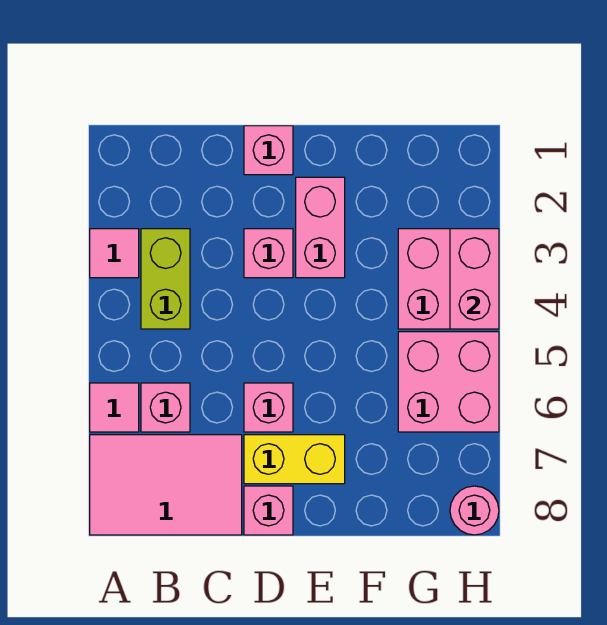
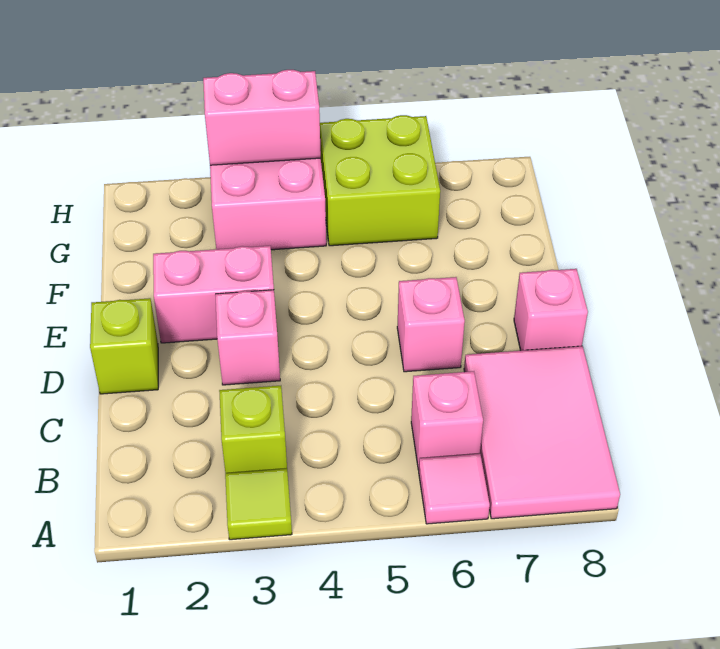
pink tile A3 level 1 -> lime tile A3 level 1
lime brick B3:B4 level 1 -> lime brick B3 level 1
pink brick D1 level 1 -> lime brick D1 level 1
yellow brick D7:E7 level 1 -> none
pink brick G5:H6 level 1 -> lime brick G5:H6 level 1
pink round brick H8 level 1 -> none

